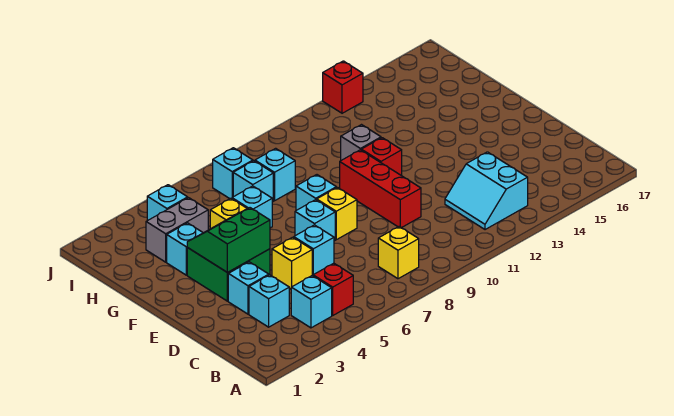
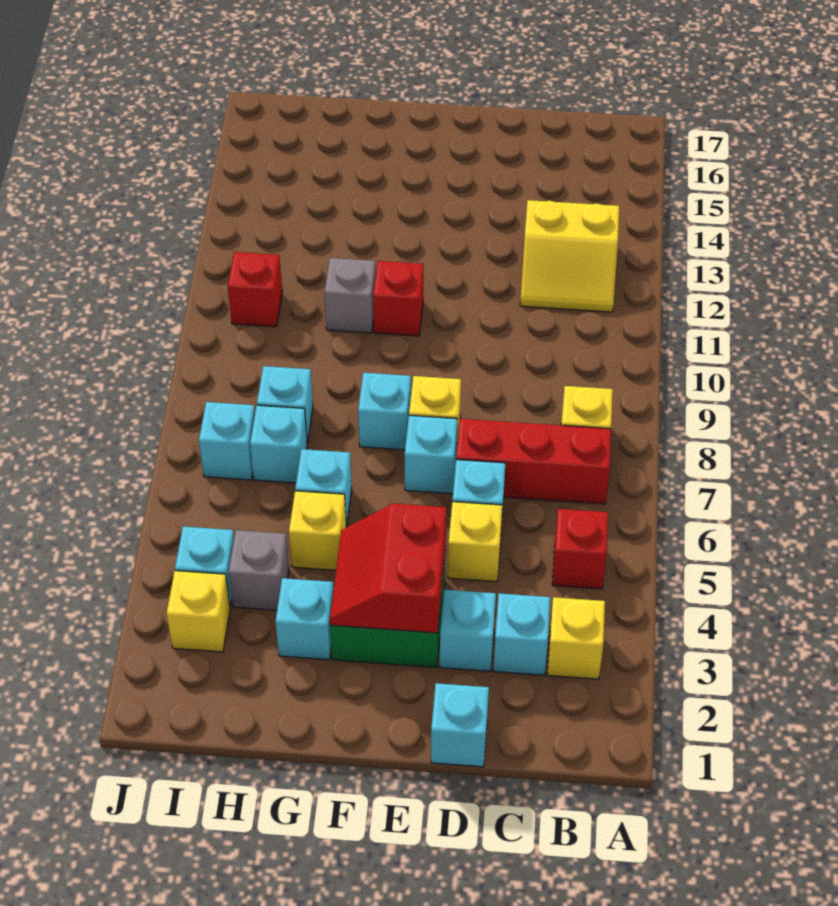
none -> yellow brick B3 level 1
cyan brick B4 level 1 -> cyan brick D1 level 1
cyan slope B12:C13 level 1 top 13 -> yellow slope B12:C13 level 1 top 13
red brick D10:F10 level 1 -> red brick B7:D7 level 1
green slope E3:F4 level 2 top E -> red slope E3:F4 level 2 top E
grey brick H3:H4 level 1 -> grey brick H4 level 1
none -> yellow brick I3 level 1
red brick J13 level 1 -> red brick I11 level 1

